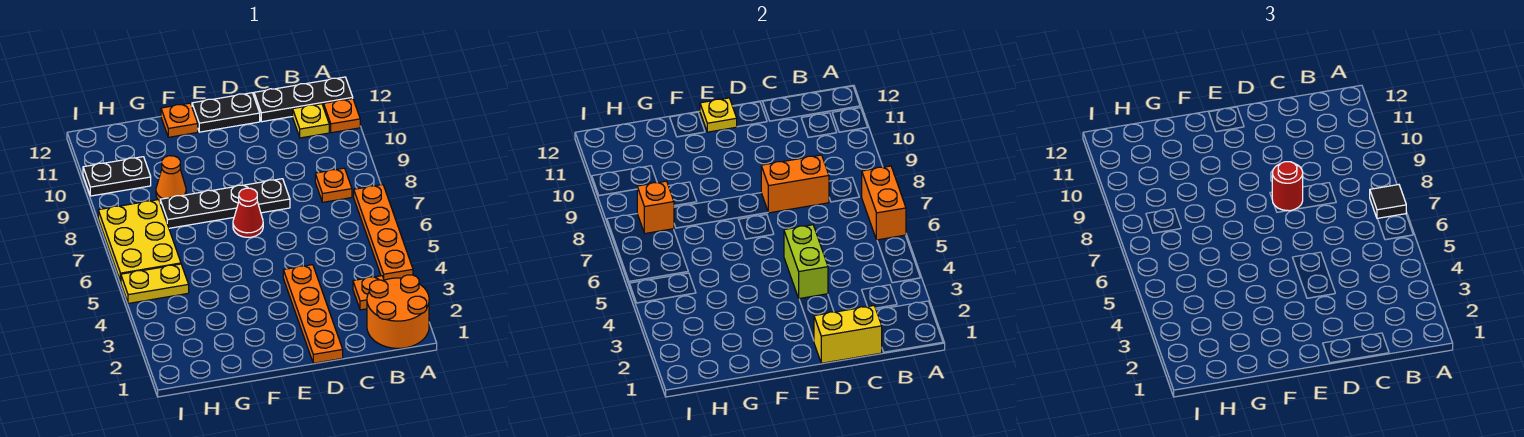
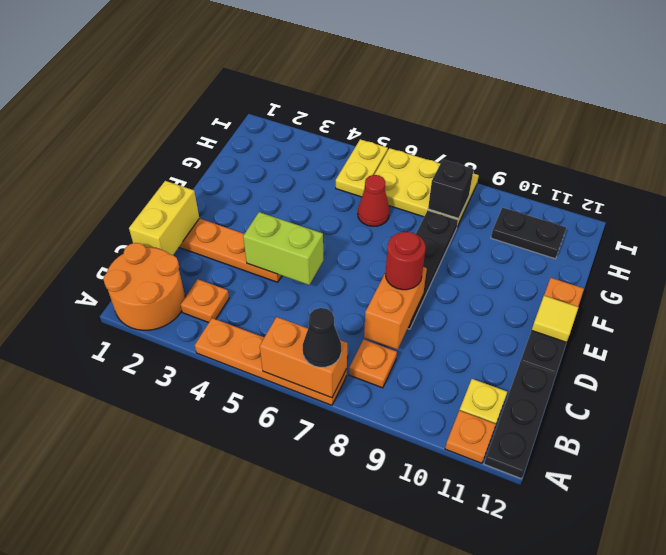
black tile A7 level 3 -> black cone A7 level 3
red cone E7 level 1 -> red cone G6 level 1
yellow plate E12 level 2 -> yellow tile E12 level 2
orange cone G9 level 1 -> none
orange brick H8 level 2 -> black brick H8 level 2
black plate H10:I10 level 1 -> black plate H10:H11 level 1

